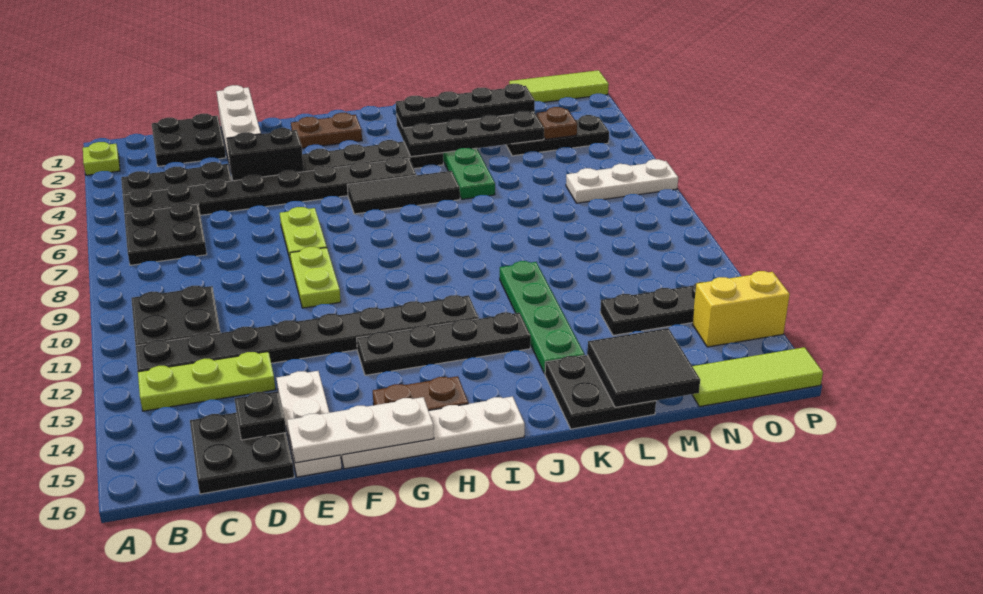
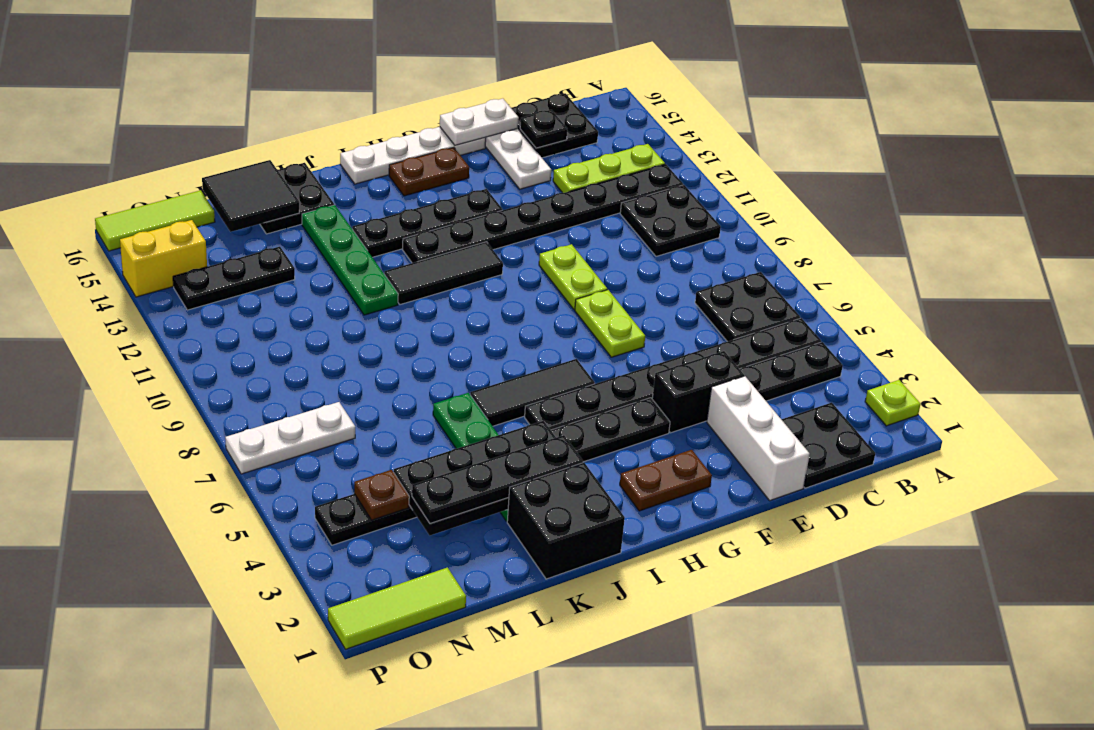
white plate E16:G16 level 2 -> white plate E16:F16 level 2
none -> black tile H11:J11 level 1
none -> black brick J1:K2 level 1

